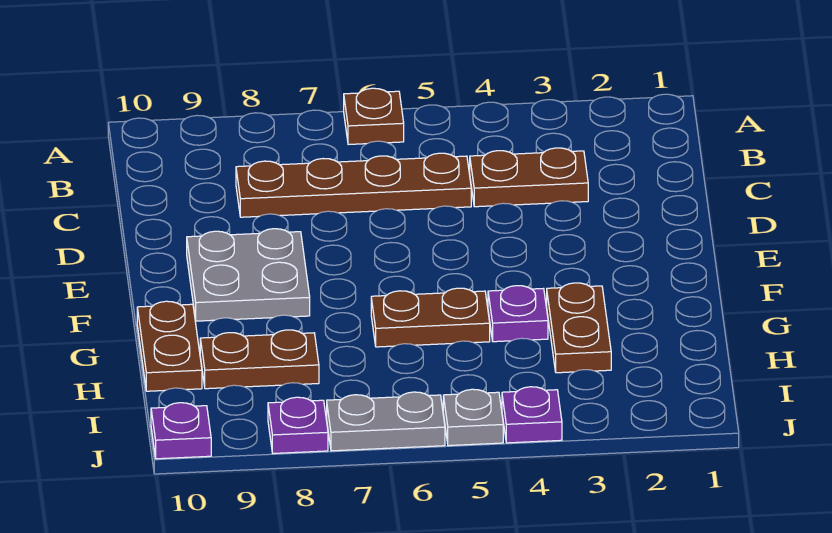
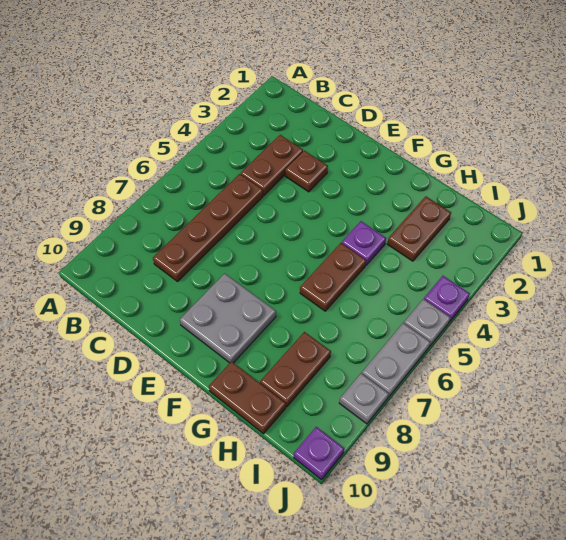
brown plate A6 level 1 -> brown plate D3 level 1
brown plate G3:H3 level 1 -> brown plate H2:H3 level 1
purple plate J8 level 1 -> grey plate J8 level 1

